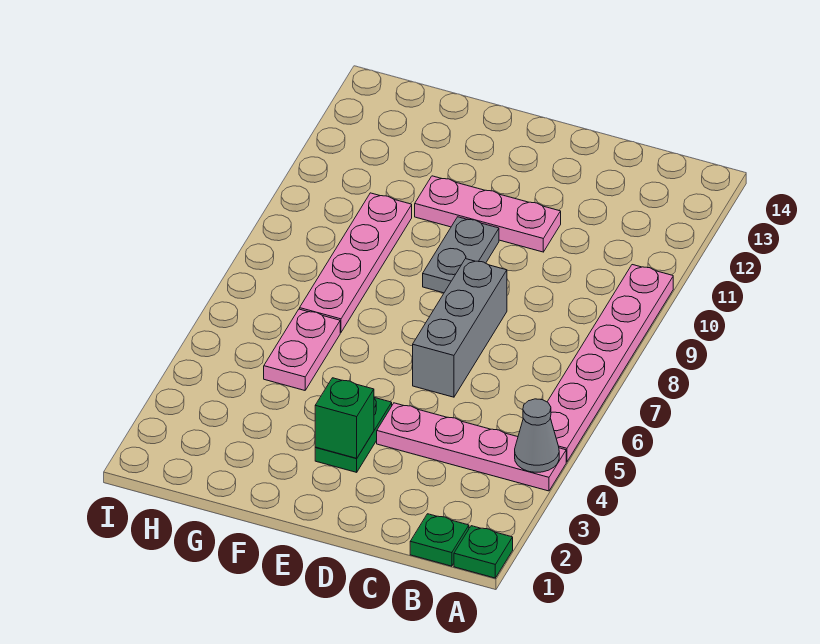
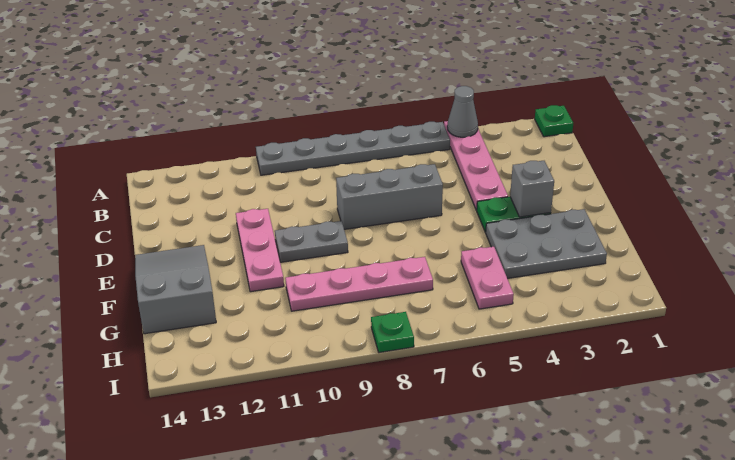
pink plate A5:A10 level 1 -> grey plate A5:A10 level 1
green plate B1 level 1 -> green plate I8 level 1
green brick E3 level 2 -> grey brick E3 level 2
none -> grey slope E13:G14 level 1 top G
none -> grey plate F2:G4 level 1
pink plate G5:G6 level 1 -> pink plate G5:H5 level 1

